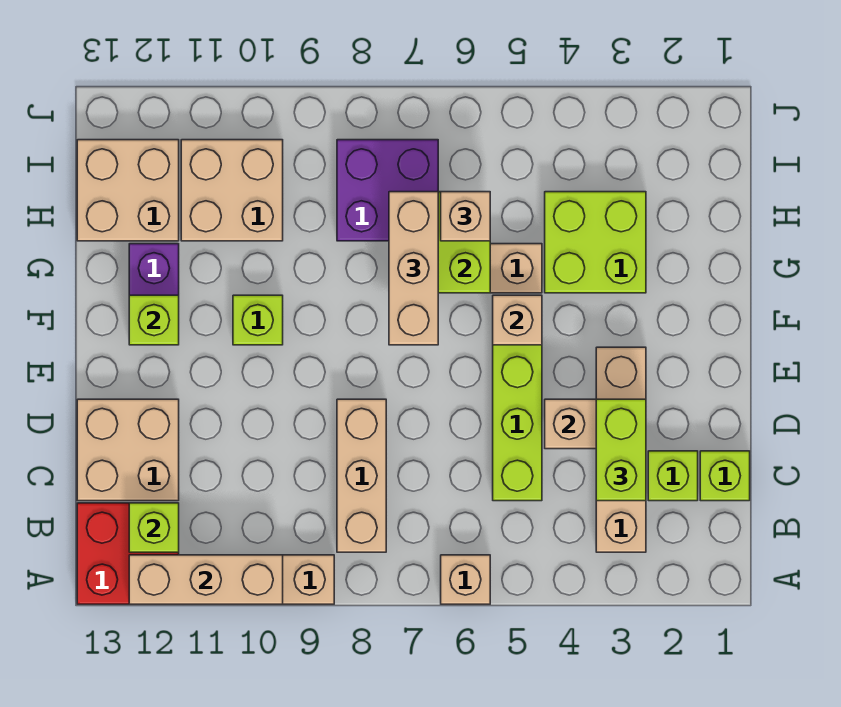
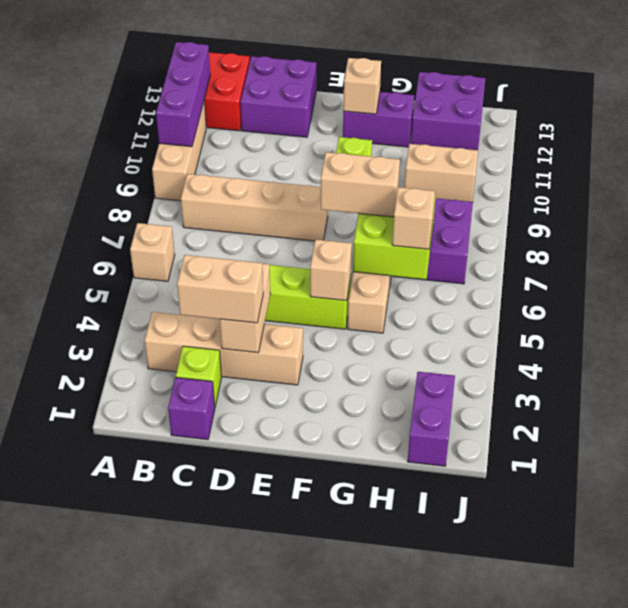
tan brick A10:A12 level 2 -> purple brick A10:A12 level 2
tan brick B8:D8 level 1 -> tan brick B8:E8 level 1
lime brick B12 level 2 -> none
lime brick C1 level 1 -> purple brick C1 level 1
lime brick C3:D3 level 3 -> tan brick C3:D3 level 3
tan brick C12:D13 level 1 -> purple brick C12:D13 level 1
tan brick F7:H7 level 3 -> tan brick F7:G7 level 3
lime brick F12 level 2 -> tan brick F12 level 2
lime brick G3:H4 level 1 -> none
tan brick H10:I11 level 1 -> tan brick H10:I10 level 1
tan brick H12:I13 level 1 -> purple brick H12:I13 level 1
none -> purple brick I1:I2 level 1

